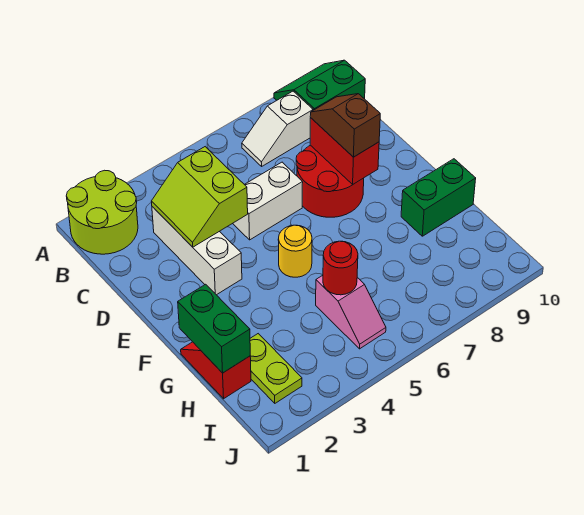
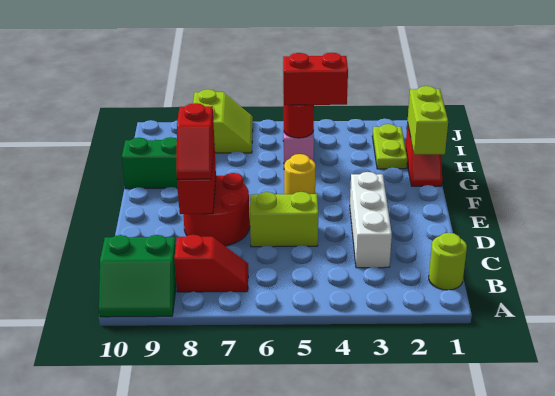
lime round brick A1:B2 level 1 -> lime round brick B1 level 1
white slope B7:B8 level 1 top 8 -> red slope B7:B8 level 1 top 8
lime slope C3:D4 level 2 top 4 -> lime slope I7:J8 level 1 top 8
white brick D5:D6 level 1 -> lime brick D5:D6 level 1
brown slope D8:E8 level 3 top E -> red slope D8:E8 level 3 top E
green brick G1:H1 level 2 -> lime brick G1:H1 level 2
none -> red brick H4:H5 level 3

